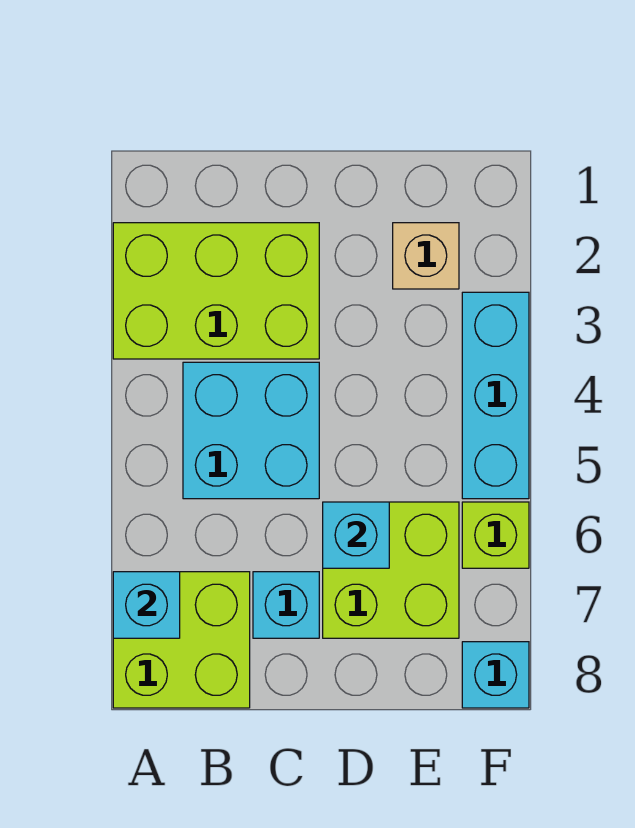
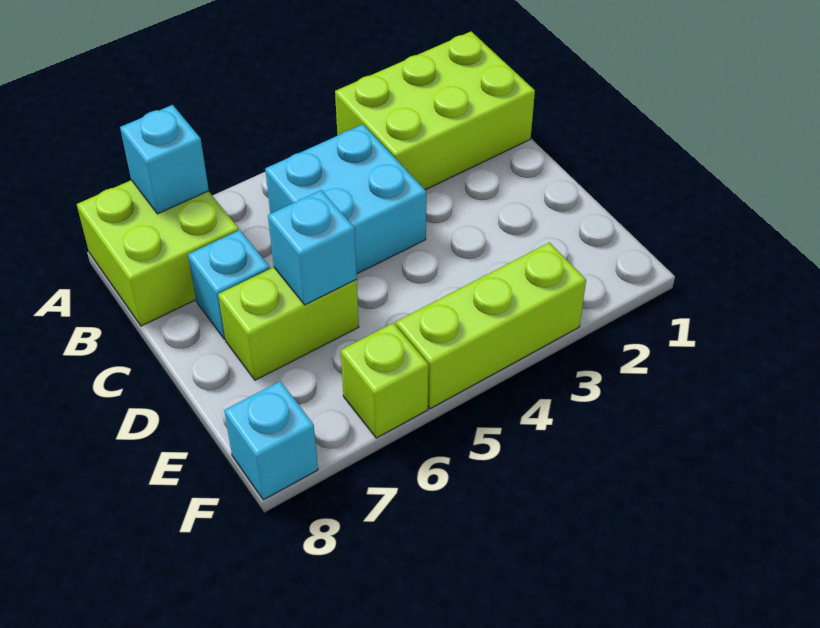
lime brick A2:C3 level 1 -> lime brick A1:B3 level 1
lime brick D6:E7 level 1 -> lime brick D6:D7 level 1
tan brick E2 level 1 -> none
cyan brick F3:F5 level 1 -> lime brick F3:F5 level 1

